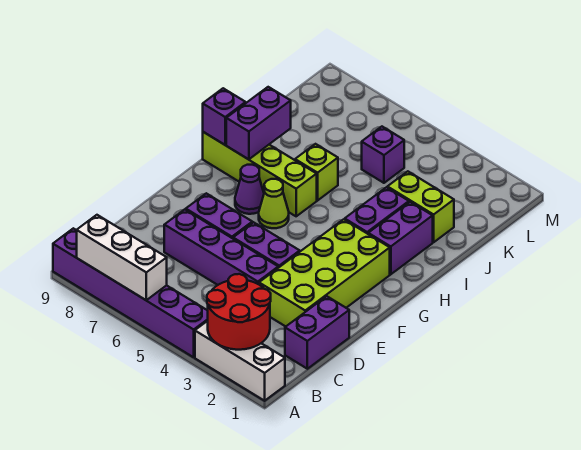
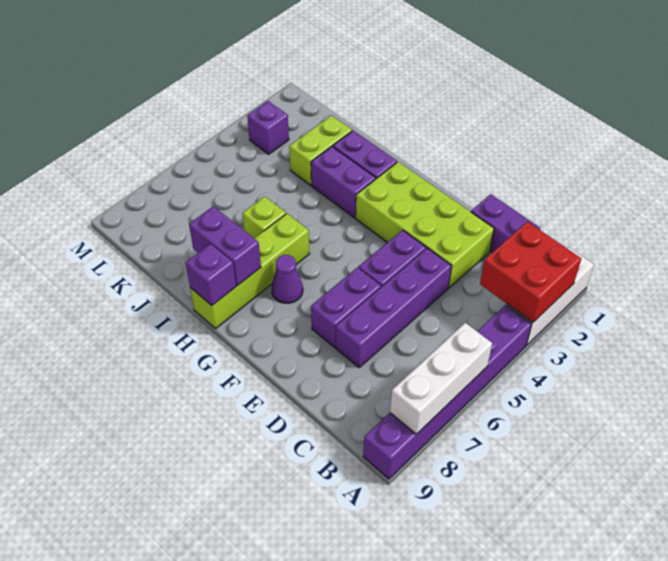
red round brick A2:B3 level 2 -> red brick A2:B3 level 2
lime cone G6 level 1 -> none
purple brick K5 level 1 -> purple brick L3 level 1

